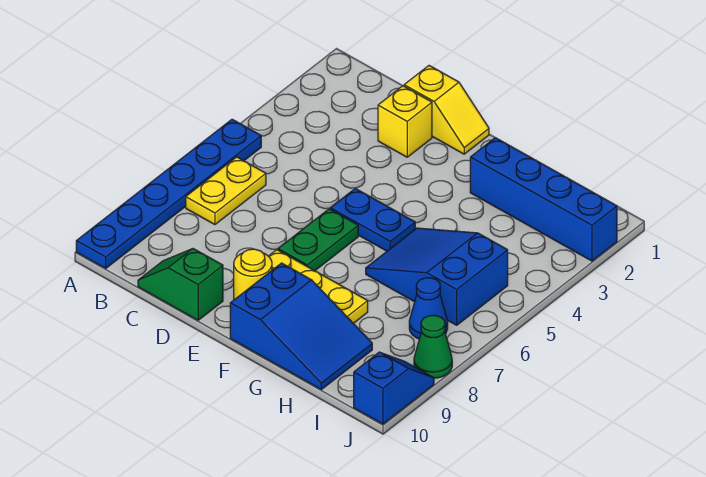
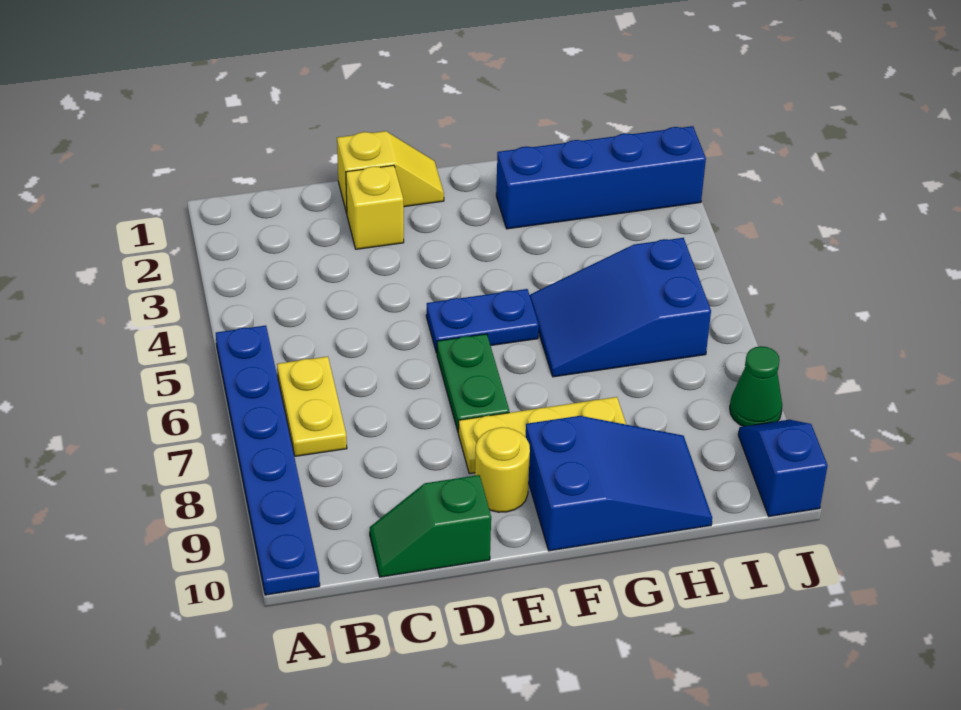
blue cone I7 level 1 -> none

